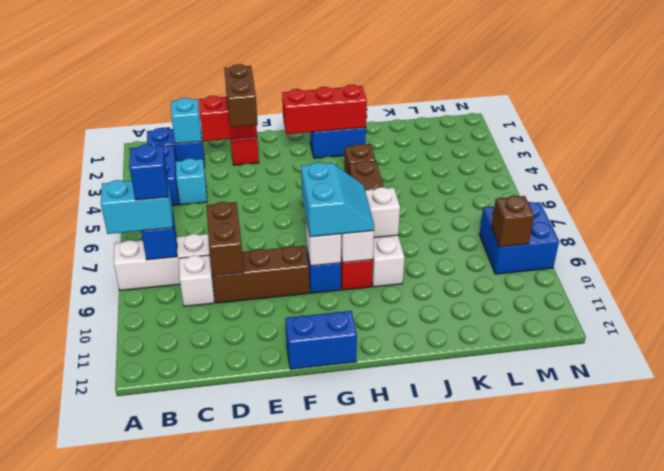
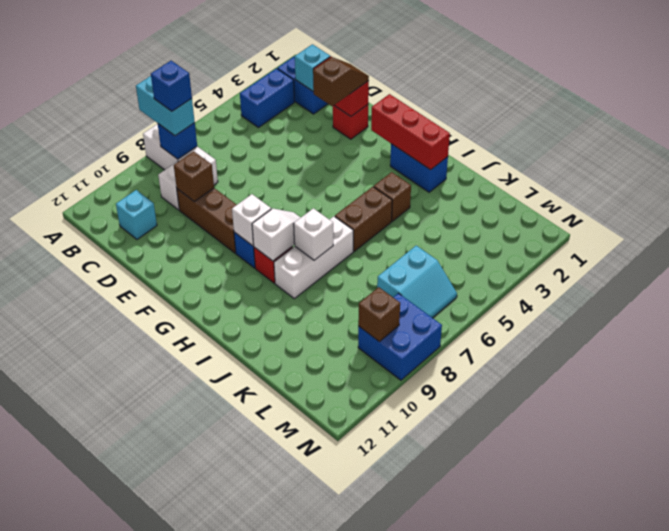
cyan brick C4 level 1 -> cyan brick C11 level 1
brown brick D8:D9 level 2 -> brown brick D9 level 2
brown brick E2:E3 level 3 -> brown slope E2:E3 level 3 top 3
blue brick F12:G12 level 1 -> none
cyan slope G8:H9 level 3 top G -> cyan slope L6:M7 level 1 top L

